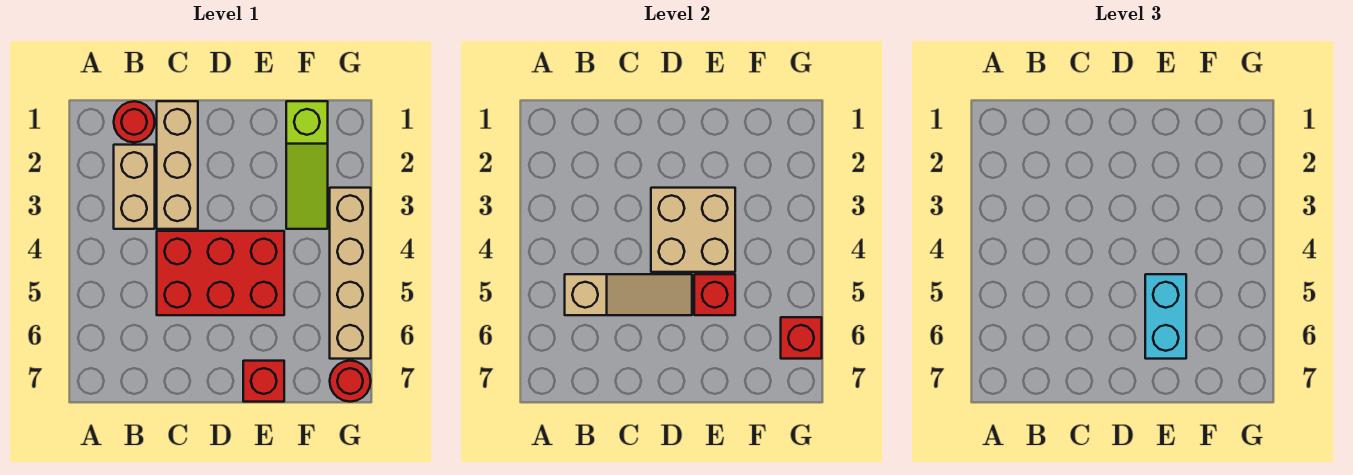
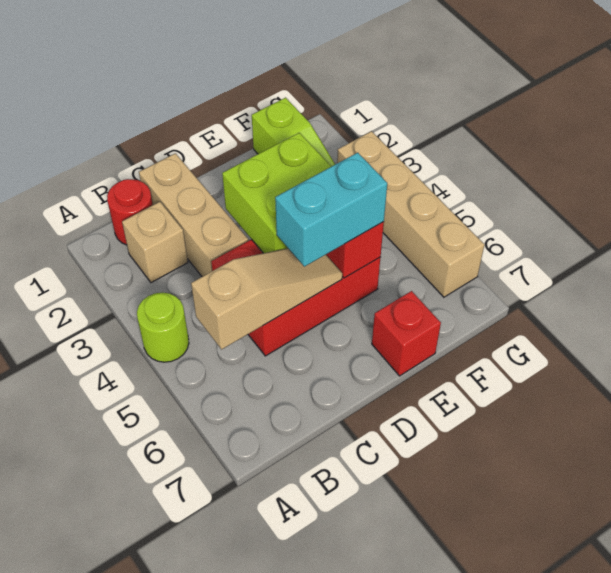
none -> lime round brick A4 level 1
tan brick B2:B3 level 1 -> tan brick B2 level 1
tan brick D3:E4 level 2 -> lime brick D3:E4 level 2
cyan brick E5:E6 level 3 -> cyan brick D5:E5 level 3
red brick G6 level 2 -> none
red round brick G7 level 1 -> none

